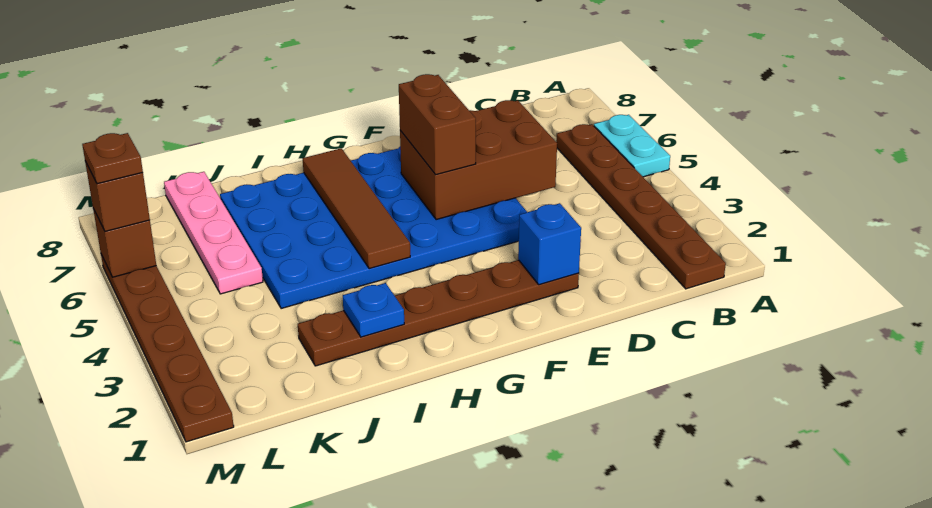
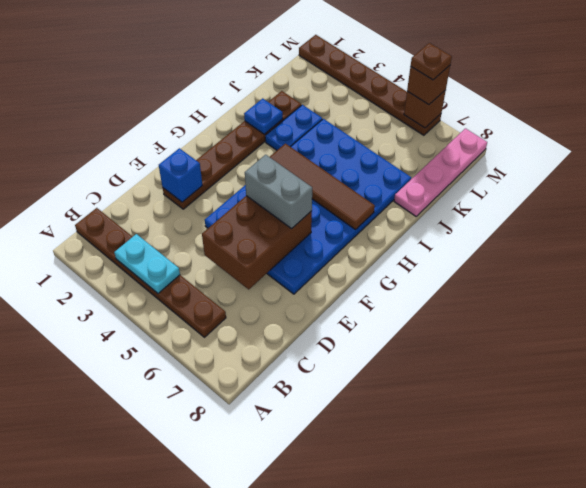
cyan plate A5:A6 level 1 -> cyan plate B3:B4 level 2
brown brick F5:F6 level 3 -> grey brick F5:F6 level 3
none -> blue plate I3:J3 level 1
pink plate K5:K8 level 1 -> pink plate J8:M8 level 1

